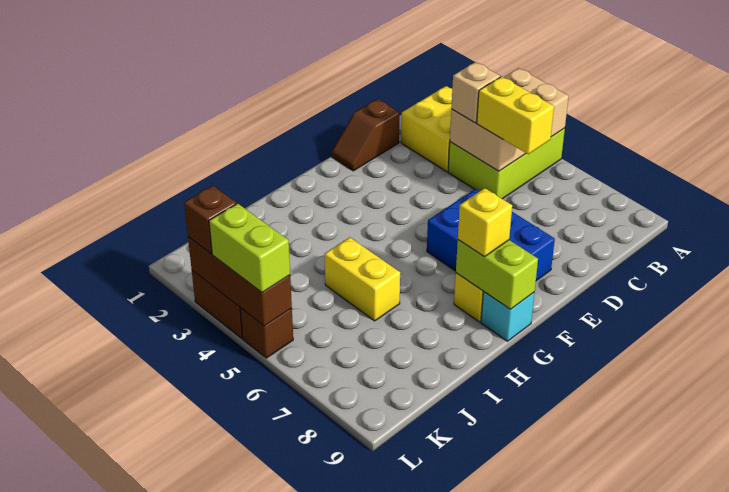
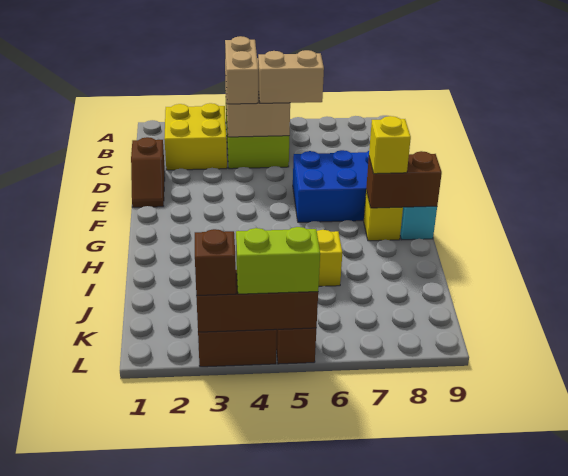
tan brick C4 level 3 -> tan brick B4:C4 level 3
yellow brick C5:C6 level 3 -> tan brick C5:C6 level 3
lime brick G8:G9 level 2 -> brown brick G8:G9 level 2

